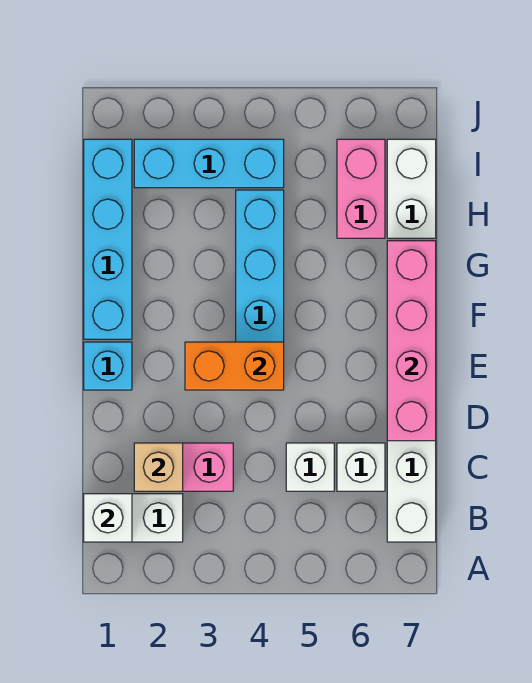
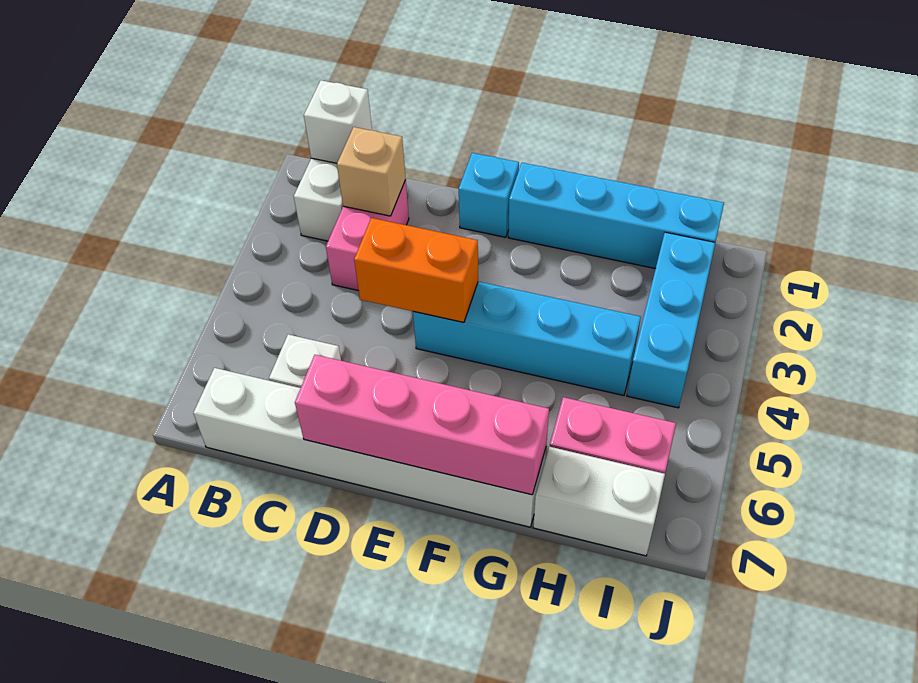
white brick C5 level 1 -> none
orange brick E3:E4 level 2 -> orange brick D4:E4 level 2

